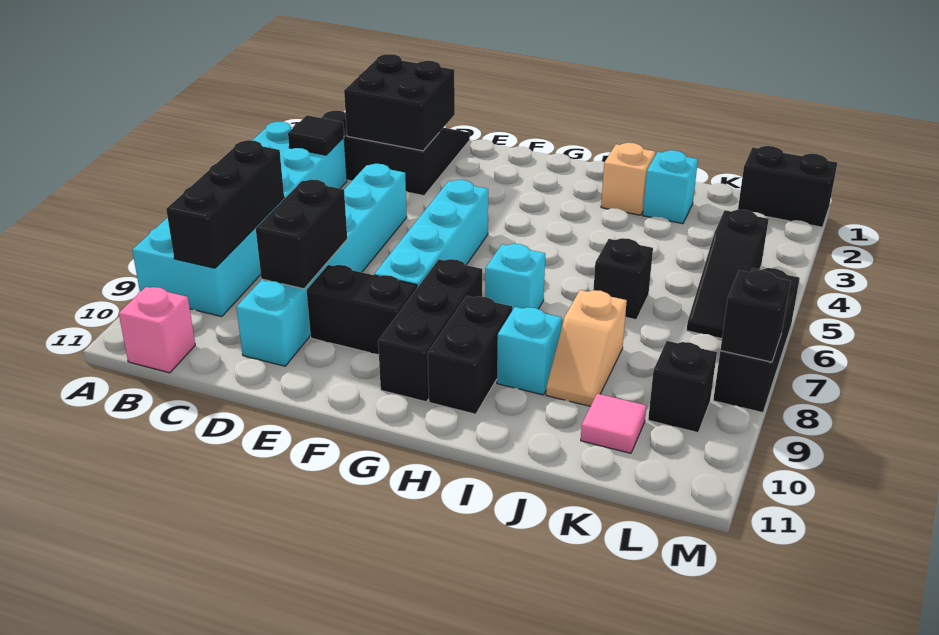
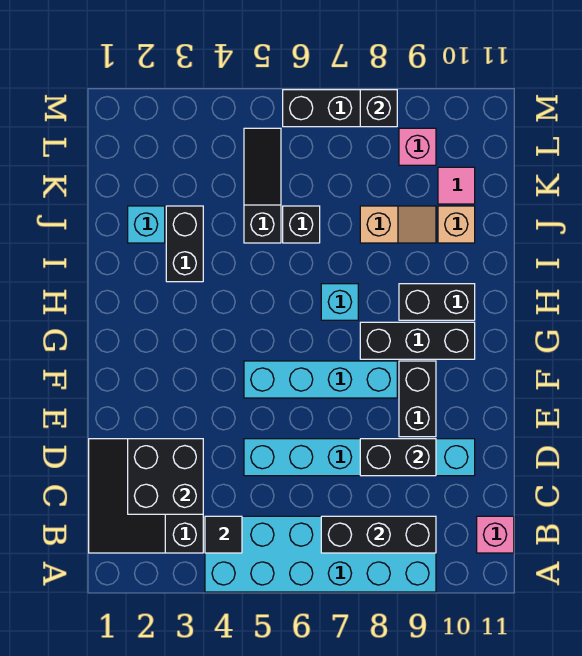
tan brick I2 level 1 -> tan brick J10 level 1
cyan brick I9 level 1 -> none
black brick L1:M1 level 1 -> black brick I3:J3 level 1
black slope L4:L6 level 1 top 4 -> black slope J5:L5 level 1 top J
black brick L9 level 1 -> pink brick L9 level 1

